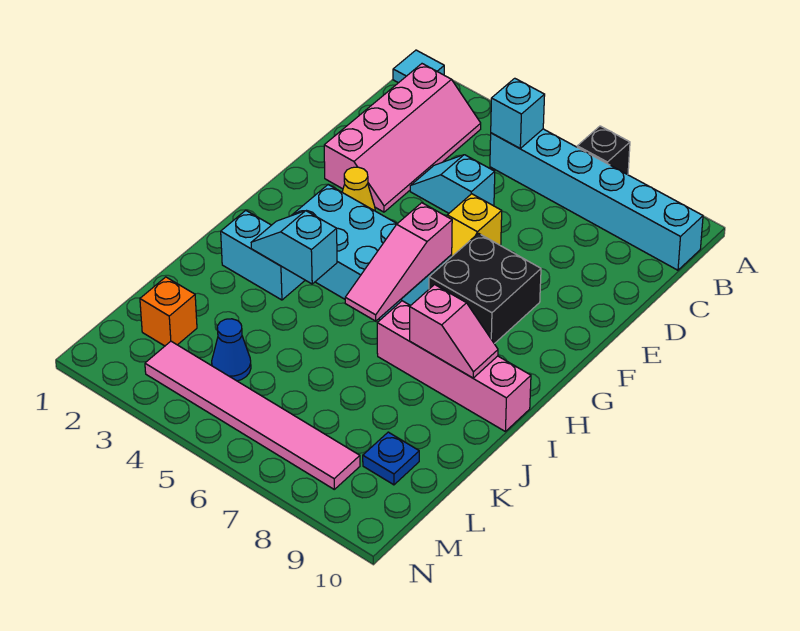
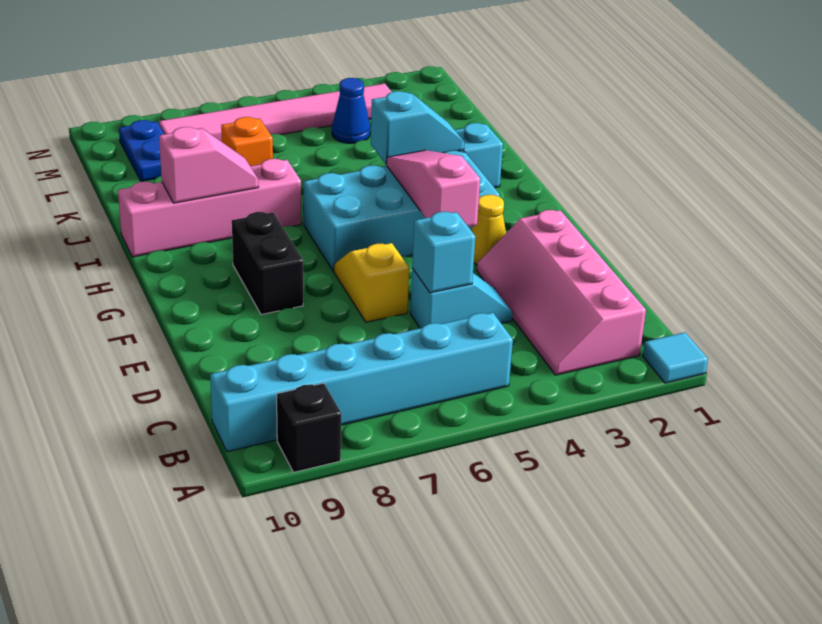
black brick A7 level 1 -> black brick A9 level 1
cyan brick B5 level 2 -> cyan brick D5 level 2
black brick F7:G8 level 1 -> black brick F8:G8 level 1
pink slope G6:I6 level 2 top G -> pink slope F4:H4 level 2 top F
pink slope I8:I9 level 2 top 8 -> pink slope I8:I9 level 2 top 9
orange brick L2 level 1 -> orange brick K7 level 1
blue plate L9 level 1 -> blue plate L9:M9 level 1

